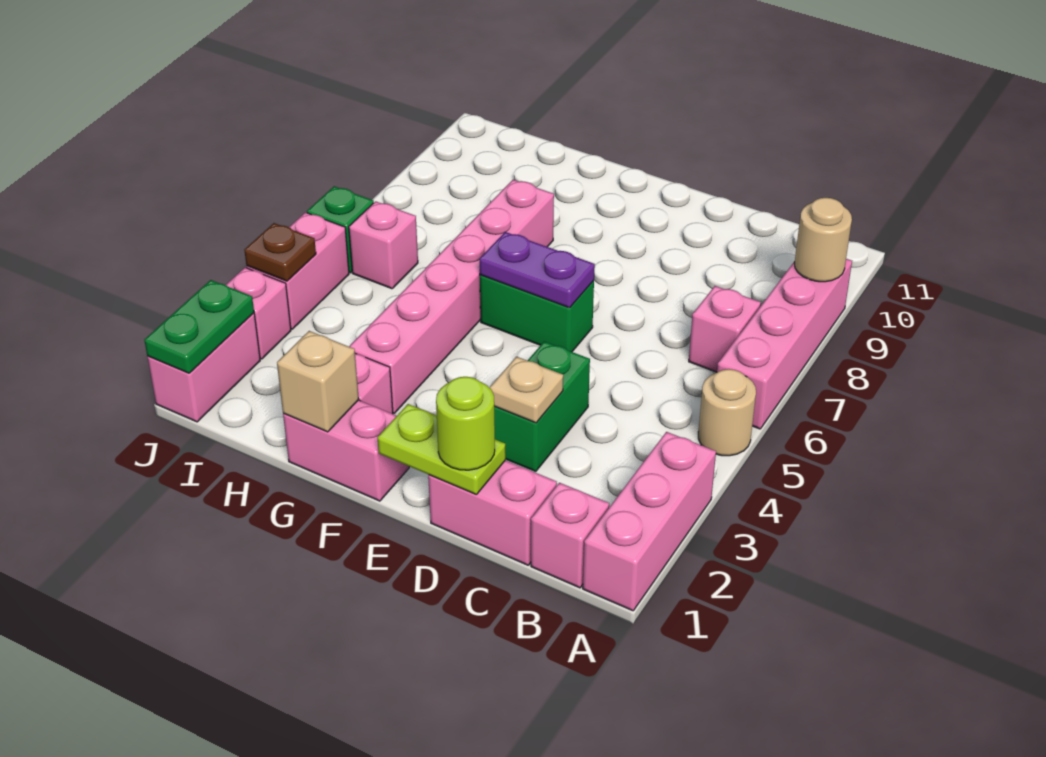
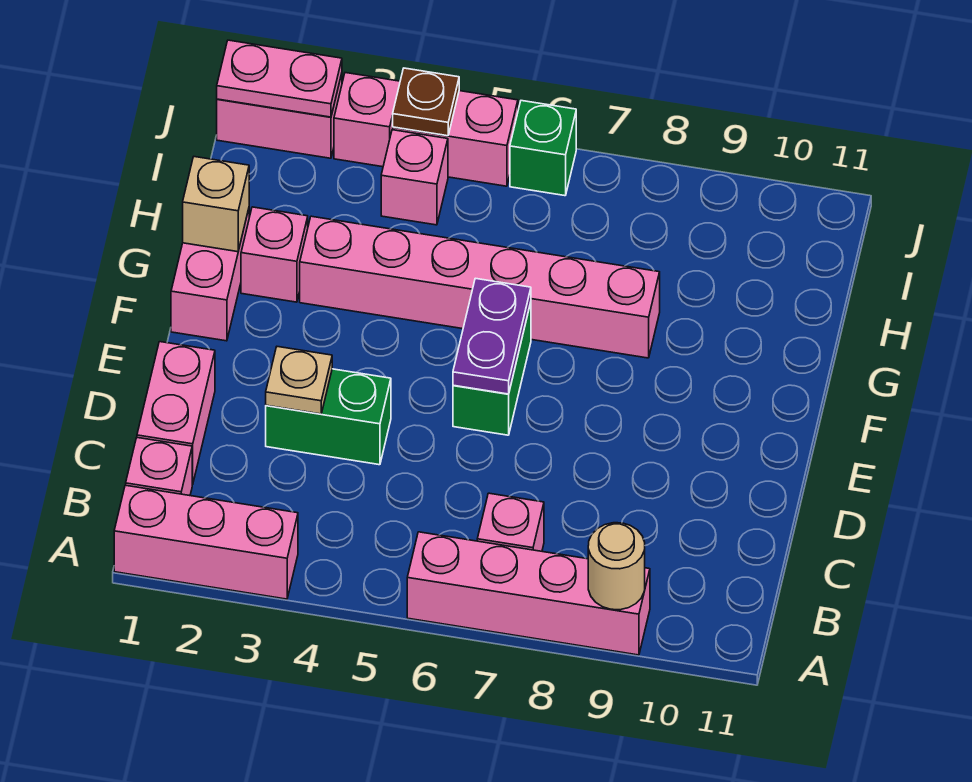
tan round brick A5 level 1 -> none
lime plate D1:E1 level 2 -> none
lime round brick D1 level 3 -> none
pink brick I6 level 1 -> pink brick I4 level 1
green plate J1:J2 level 2 -> pink plate J1:J2 level 2

